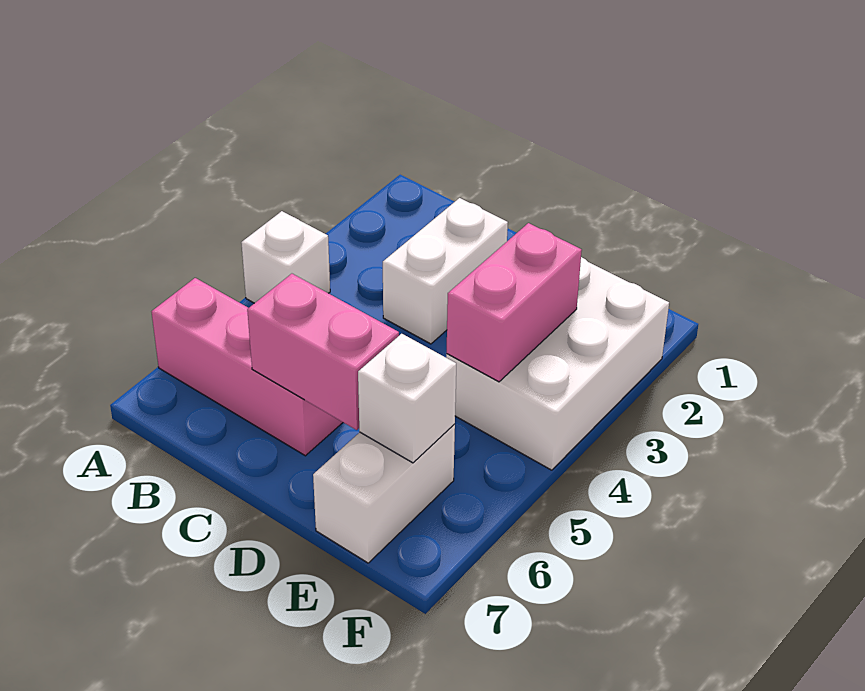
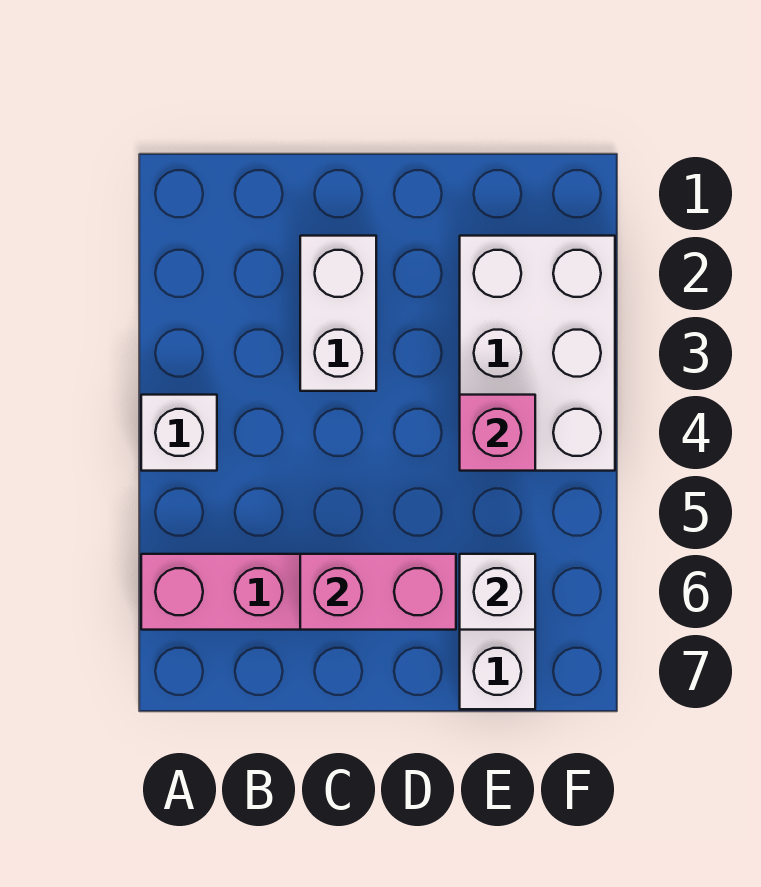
pink brick E3:E4 level 2 -> pink brick E4 level 2

